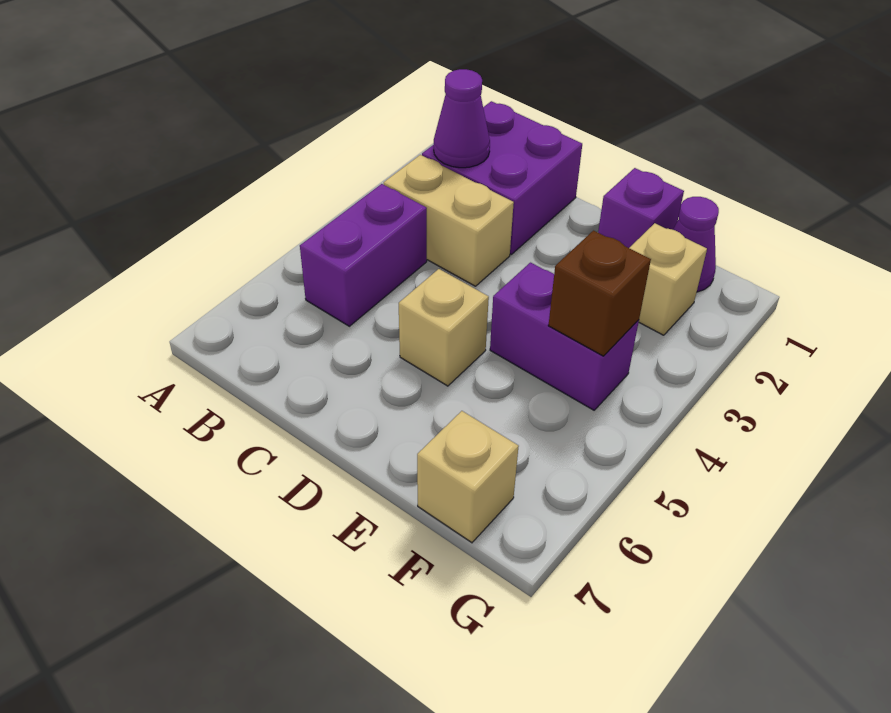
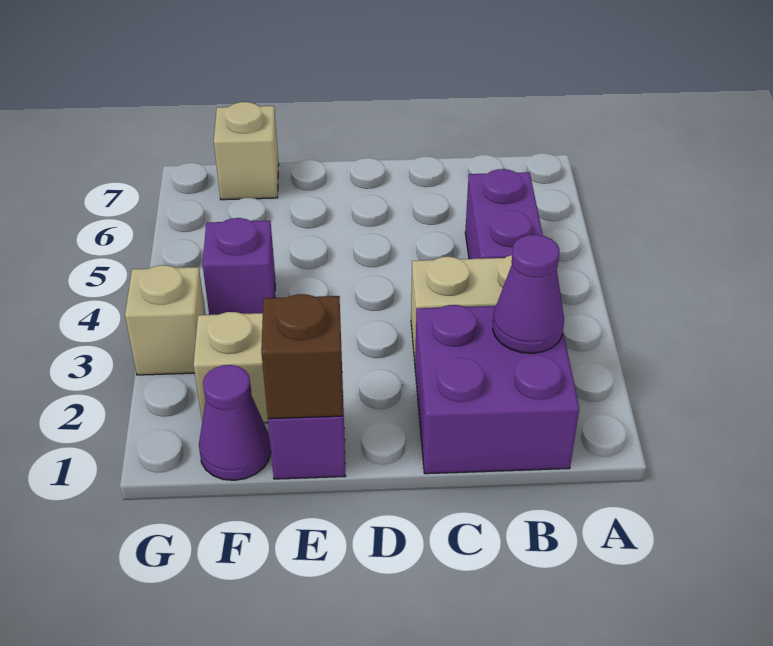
tan brick D5 level 1 -> tan brick G3 level 1
purple brick E4:F4 level 1 -> purple brick F4 level 1
brown brick F4 level 2 -> brown brick E1 level 2

